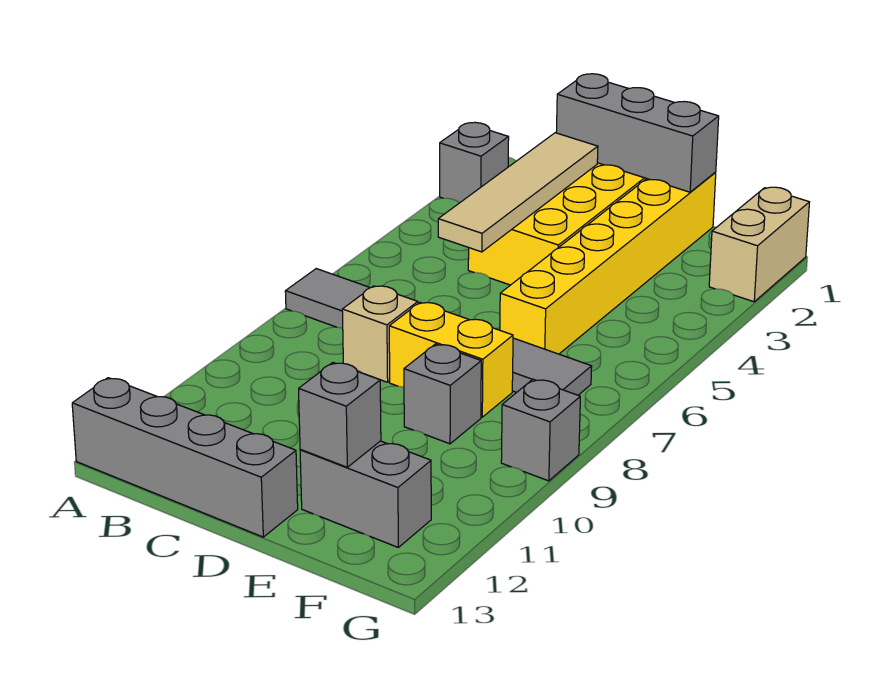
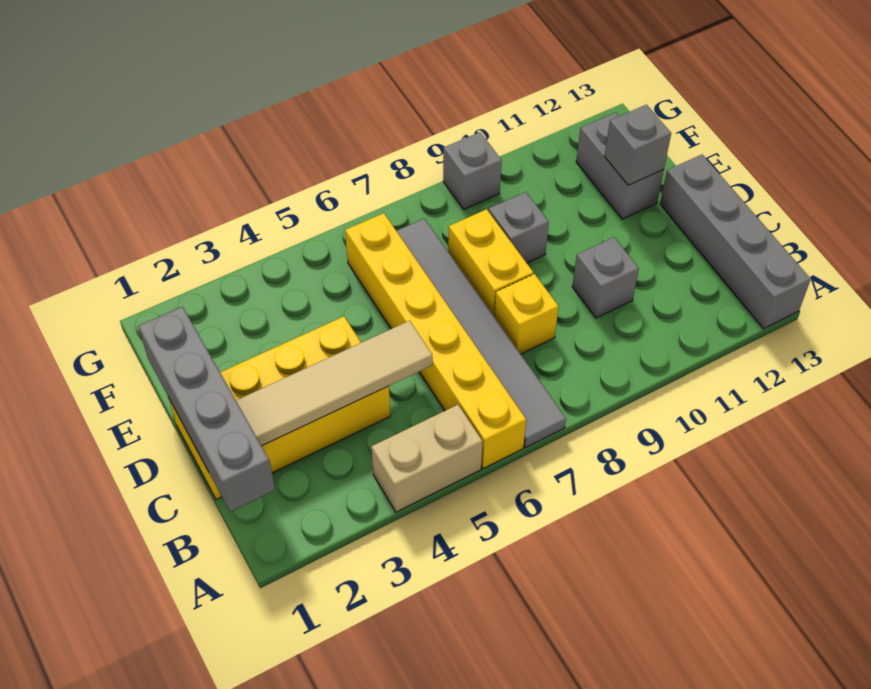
grey brick A2 level 1 -> grey brick C10 level 1
grey brick C1:E1 level 2 -> grey brick B1:E1 level 2
tan brick C8 level 1 -> yellow brick C8 level 1
yellow brick E1:E6 level 1 -> yellow brick A6:F6 level 1
tan brick G1:G2 level 1 -> tan brick A4:A5 level 1

